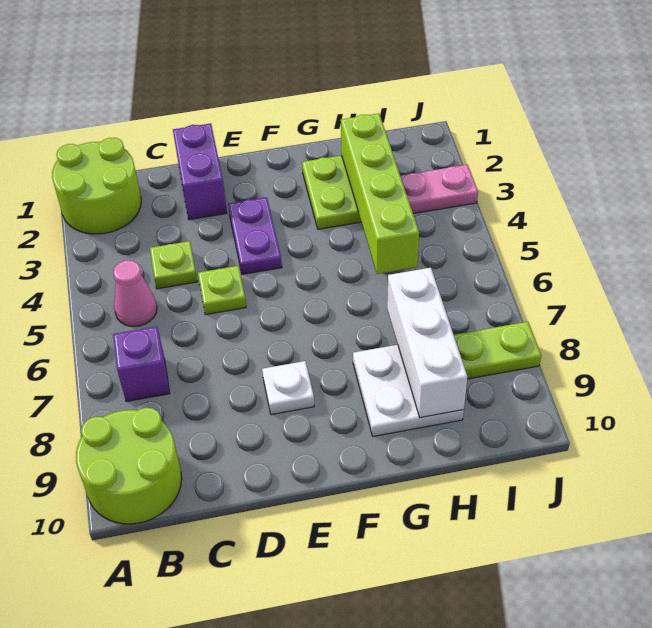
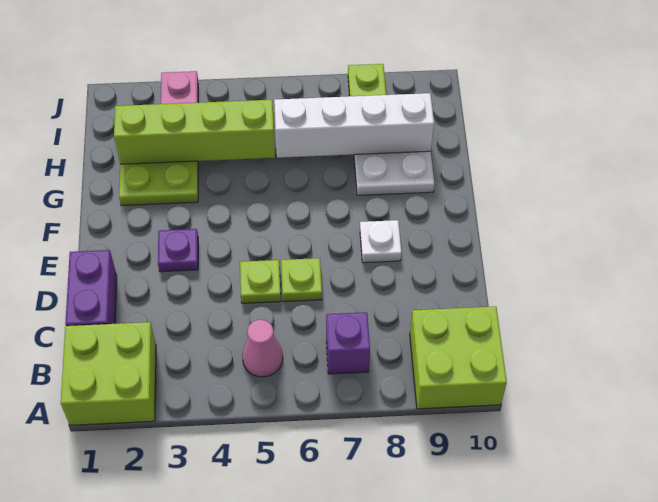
lime round brick A1:B2 level 1 -> lime brick A1:B2 level 1
lime round brick A9:B10 level 1 -> lime brick A9:B10 level 1
lime plate C4 level 1 -> lime plate D6 level 1
purple brick D1:D2 level 1 -> purple brick C1:D1 level 1
purple plate E3:E4 level 1 -> purple plate E3 level 1
white brick H7:H9 level 2 -> white brick H6:H9 level 2

